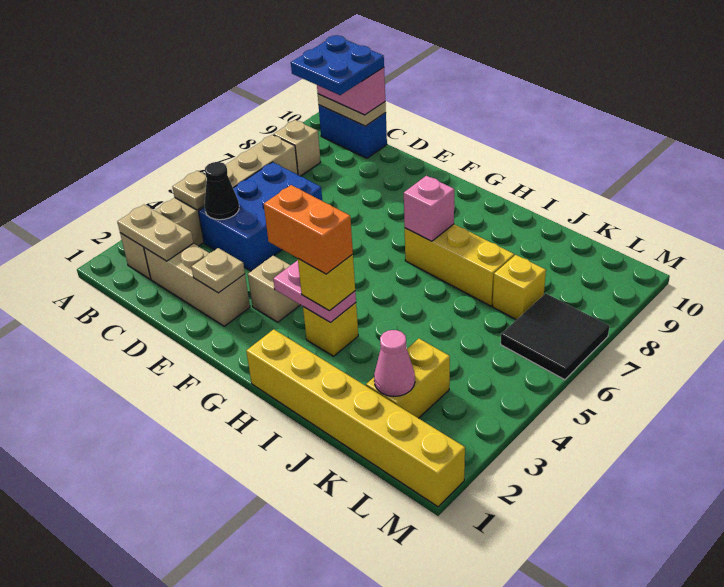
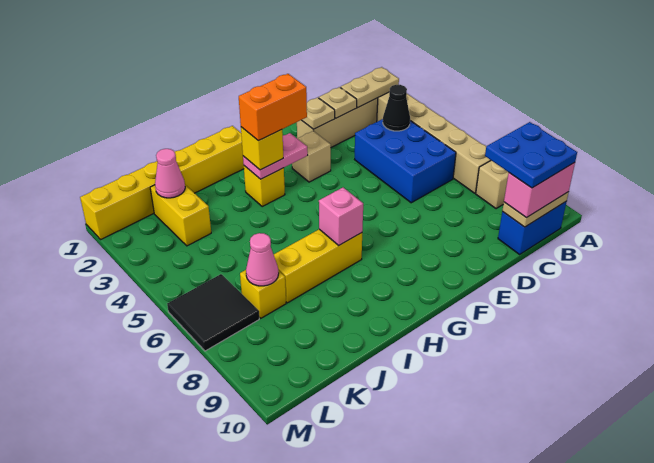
tan plate B4 level 2 -> tan plate D2 level 2
none -> pink cone K7 level 2

